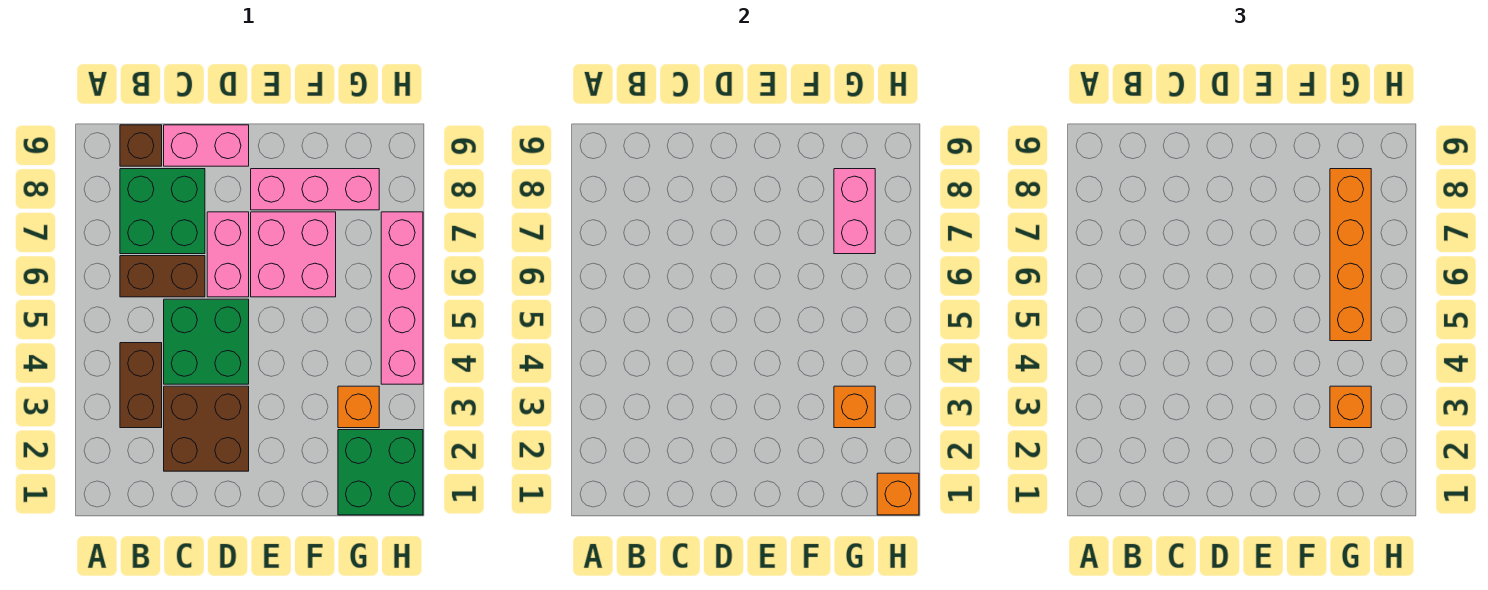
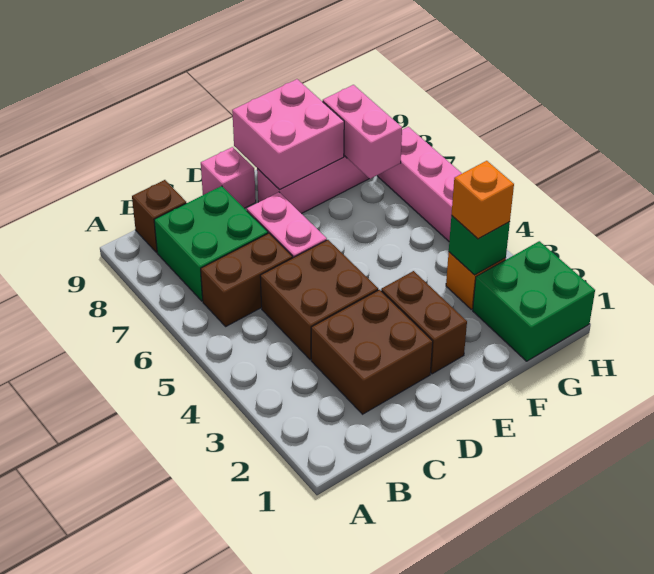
brown brick B3:B4 level 1 -> brown brick E2:E3 level 1
green brick C4:D5 level 1 -> brown brick C4:D5 level 1
pink brick C9:D9 level 1 -> pink brick D9 level 1
pink brick E6:F7 level 1 -> pink brick E8:F9 level 2
orange brick G3 level 2 -> green brick G3 level 2
orange brick G5:G8 level 3 -> none
orange brick H1 level 2 -> none

